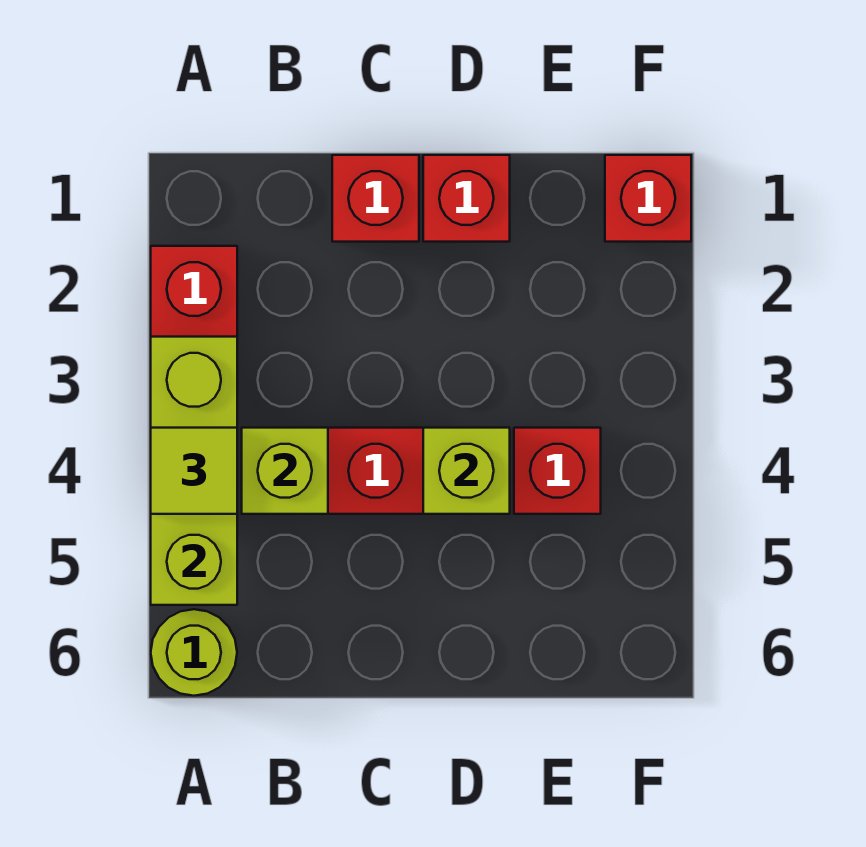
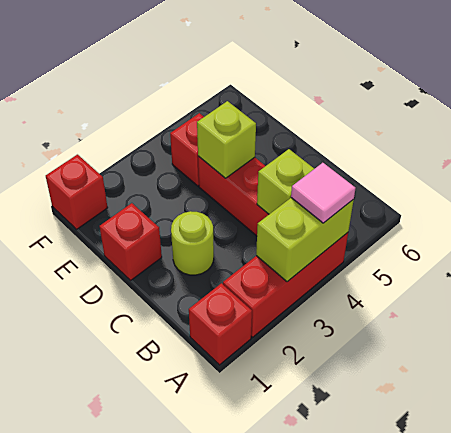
lime brick A3:A5 level 2 -> lime brick A3:A4 level 2
lime tile A4 level 3 -> pink tile A4 level 3
lime round brick A6 level 1 -> lime round brick C2 level 1
red brick C1 level 1 -> red brick A1 level 1

